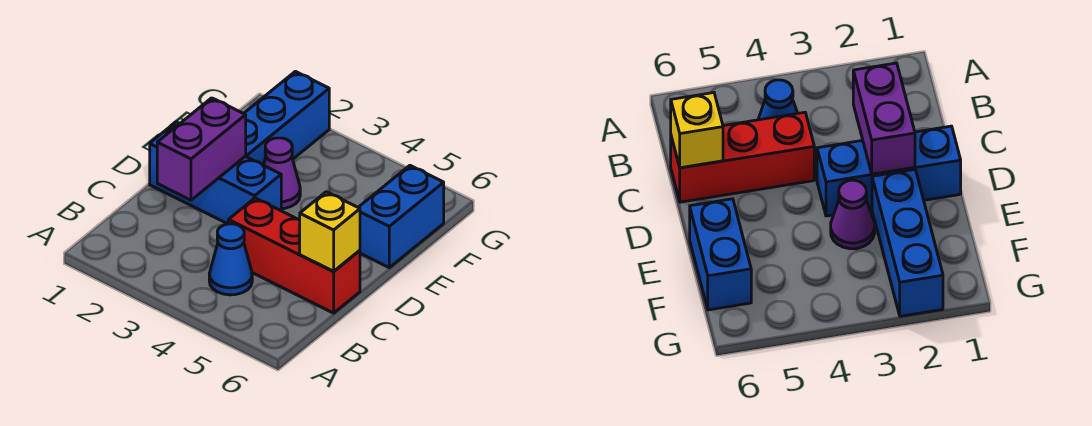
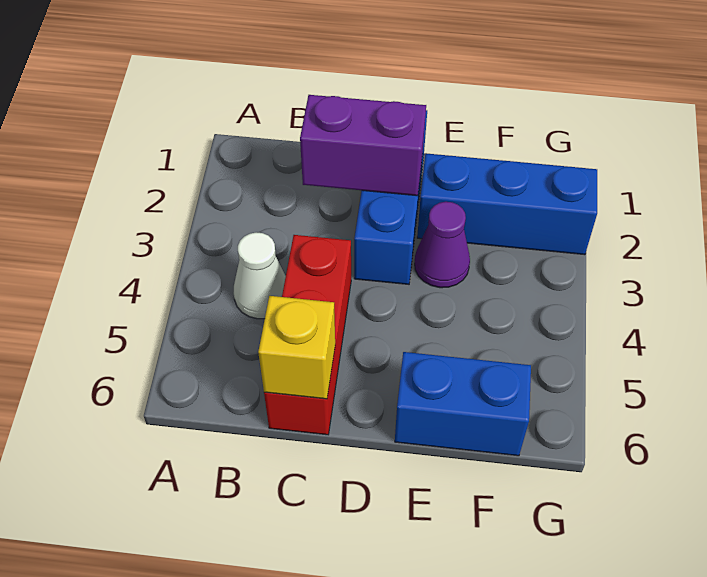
blue cone B4 level 1 -> white cone B4 level 1

